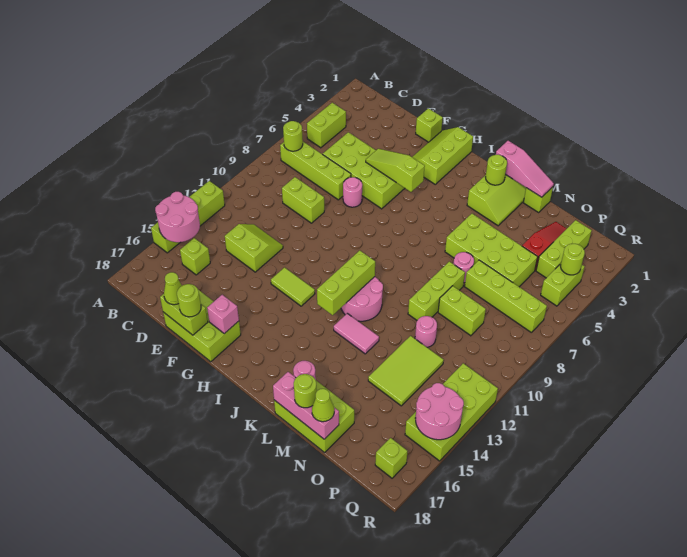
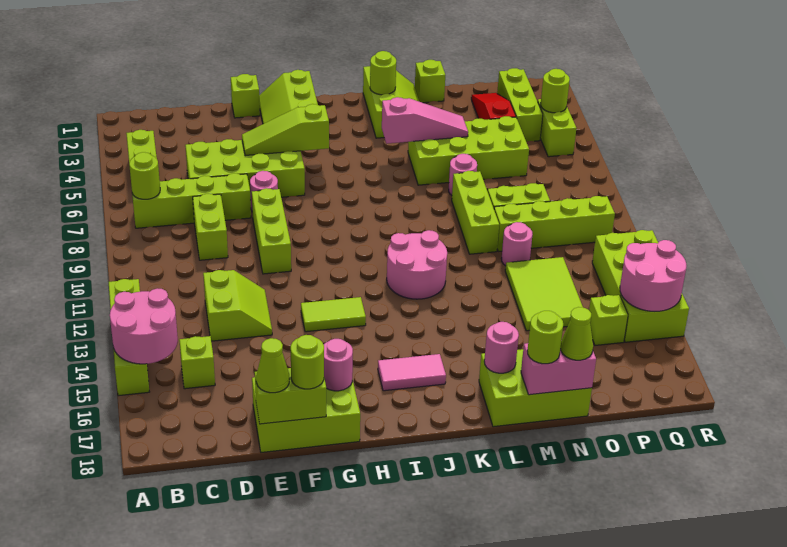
lime brick D9:E9 level 1 -> lime brick D8:D9 level 1
lime slope D12:E13 level 1 top 13 -> lime slope D12:E13 level 1 top D
pink brick G17 level 2 -> pink round brick G17 level 2
lime brick J11:J13 level 2 -> lime brick F8:F10 level 1
pink slope K1:M1 level 2 top K -> pink slope K5:M5 level 2 top K
pink tile K13:L13 level 1 -> pink tile I16:J16 level 1
pink brick L18:N18 level 2 -> pink brick M18:N18 level 2
lime brick N7:Q7 level 1 -> lime brick N10:Q10 level 1
lime brick Q17 level 1 -> lime brick P15 level 1

